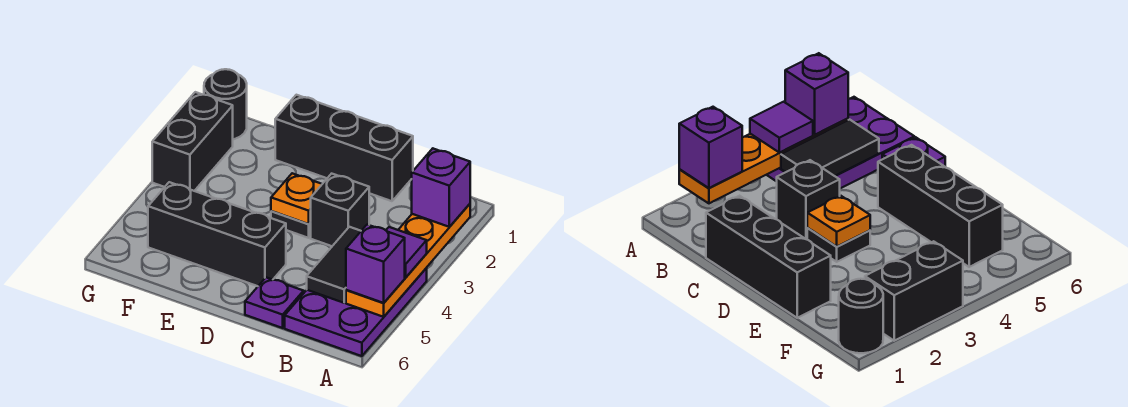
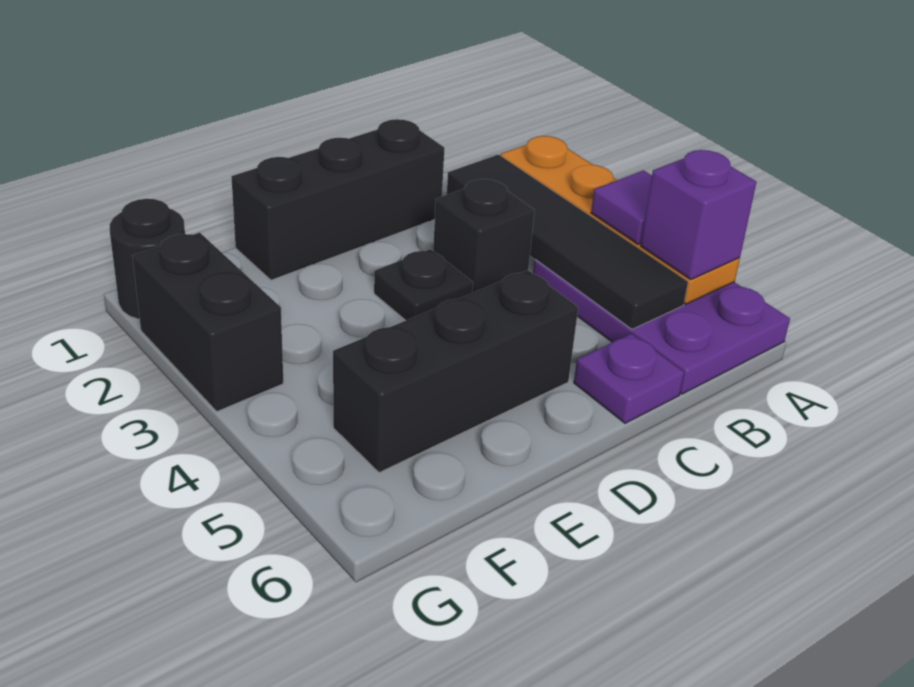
purple brick A2 level 3 -> none
black tile B4:B5 level 2 -> black tile B2:B5 level 2
orange plate D3 level 2 -> none

